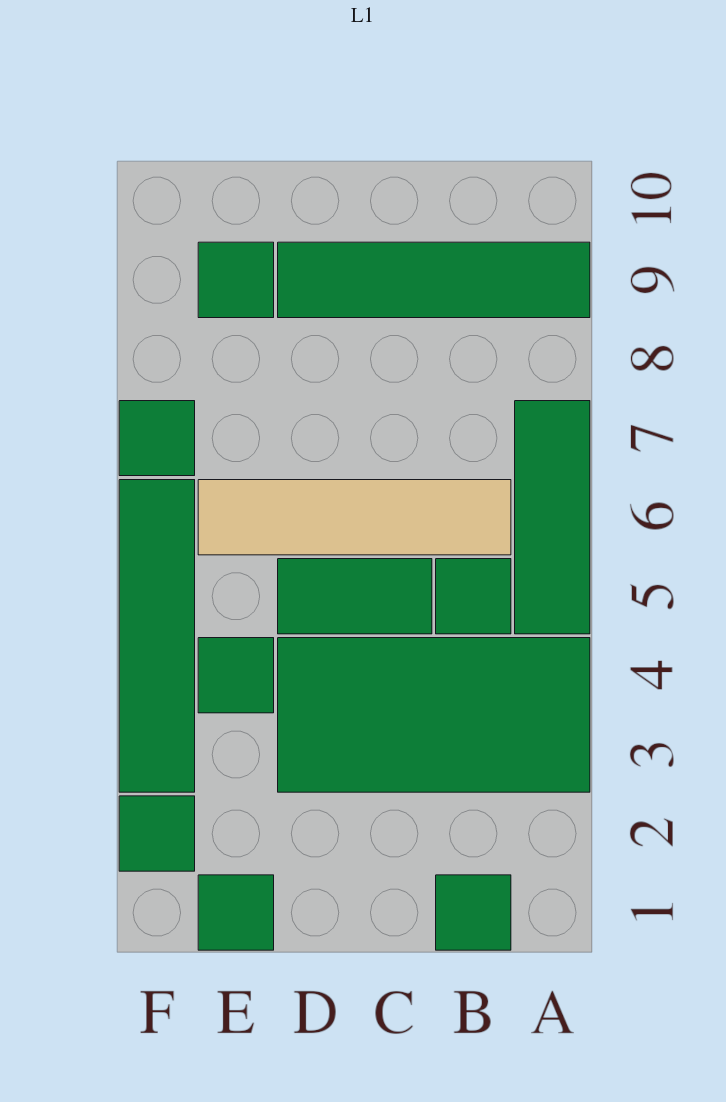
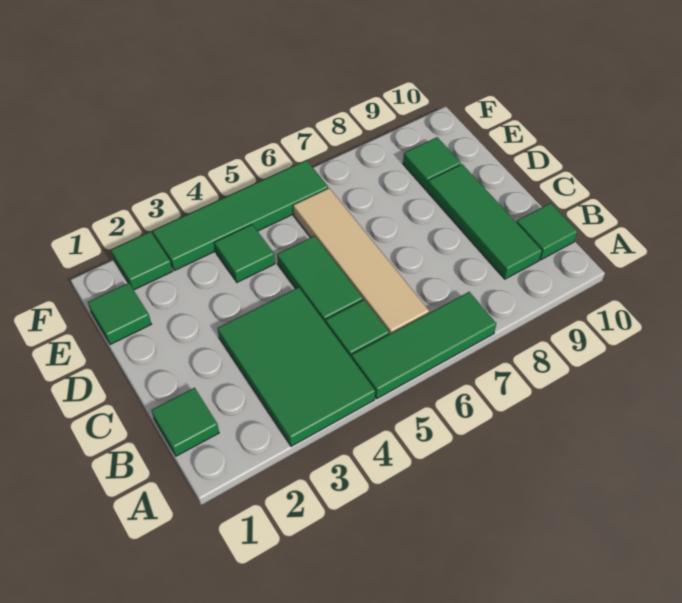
green tile A3:D4 level 1 -> green tile A3:C4 level 1
green tile A9:D9 level 1 -> green tile B9:D9 level 1
green tile F7 level 1 -> green tile B10 level 1

